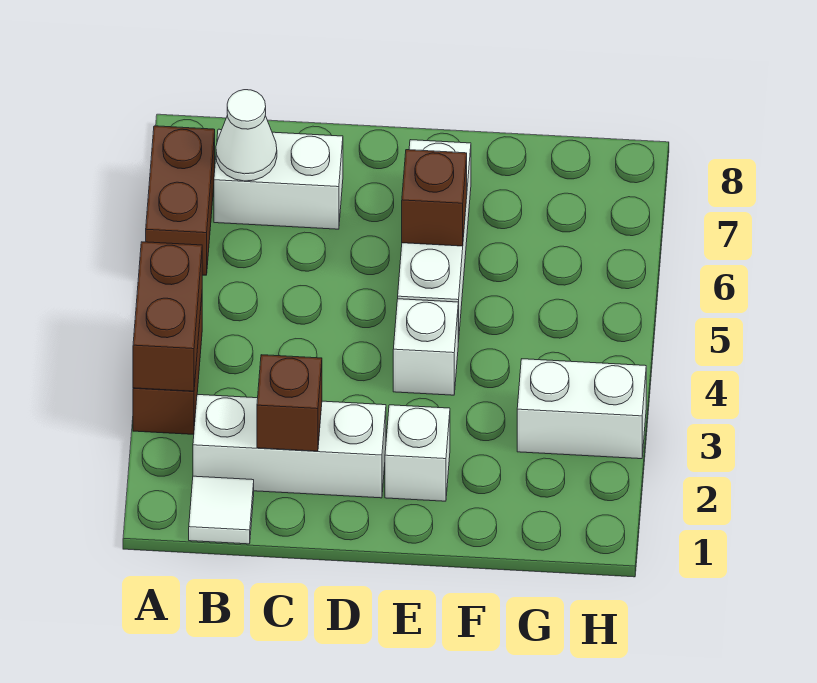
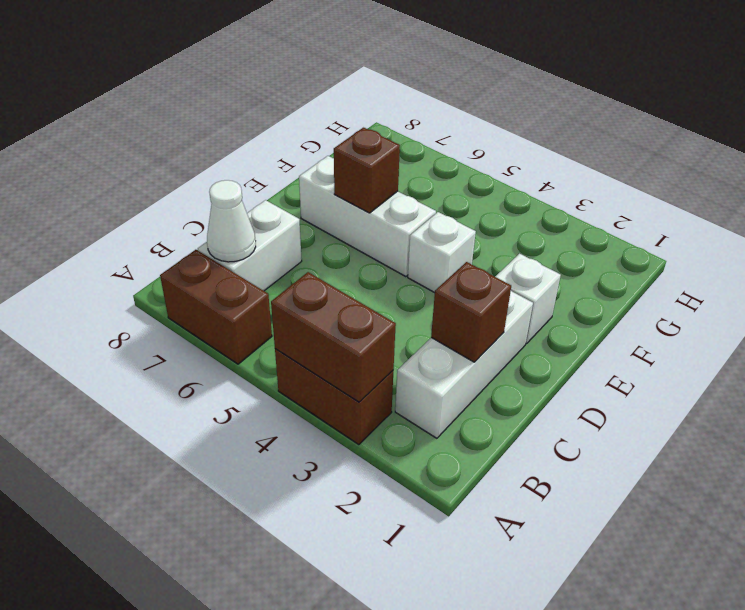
white tile B1 level 1 -> none
white brick G3:H3 level 1 -> none

